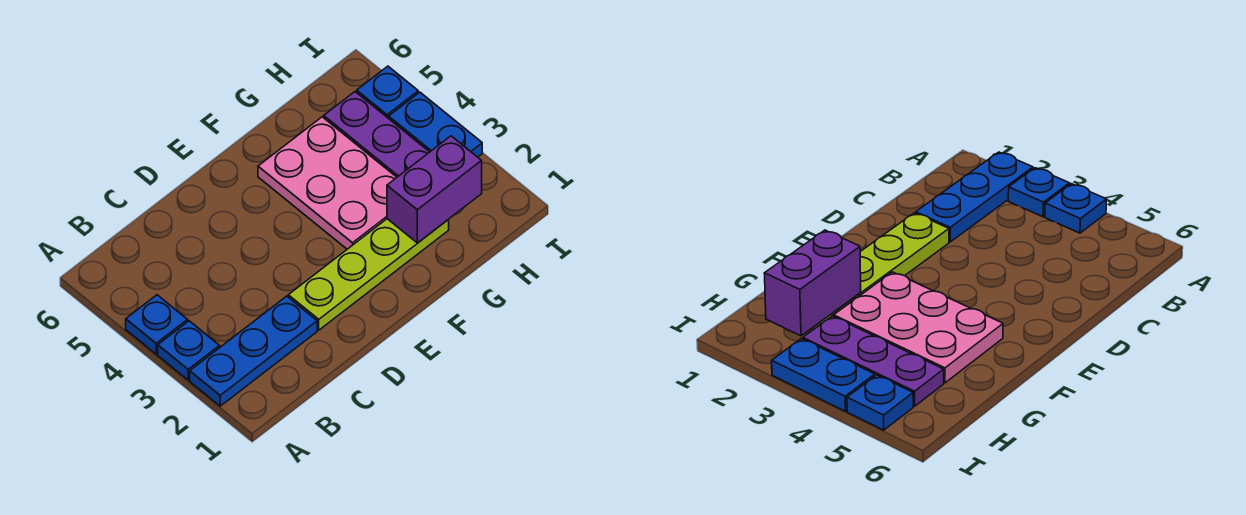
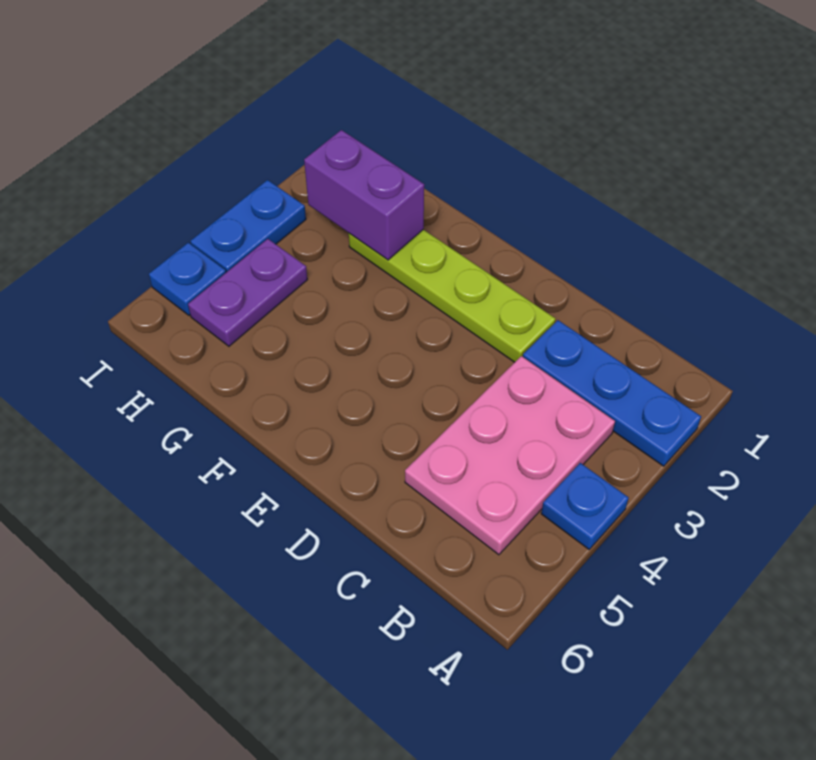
blue plate A3 level 1 -> none
pink plate F3:G5 level 1 -> pink plate B3:C5 level 1
purple plate H3:H5 level 1 -> purple plate H4:H5 level 1

